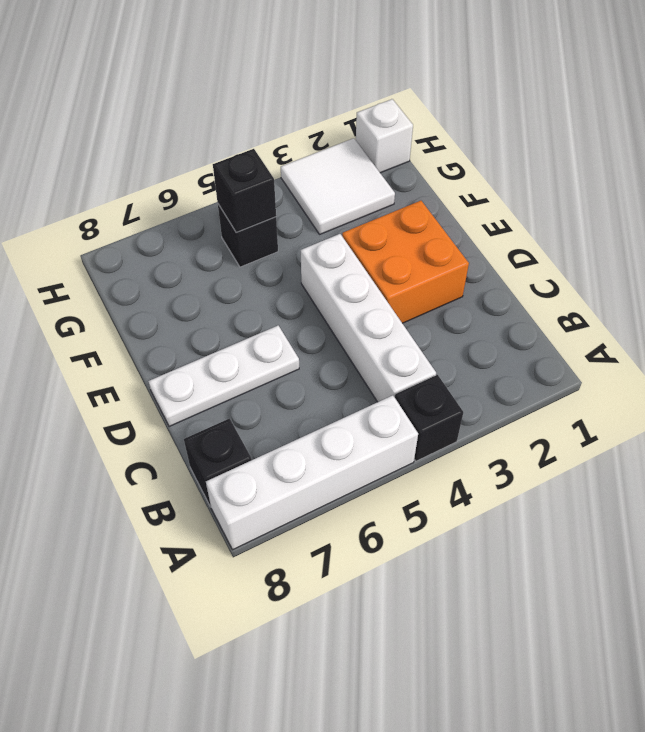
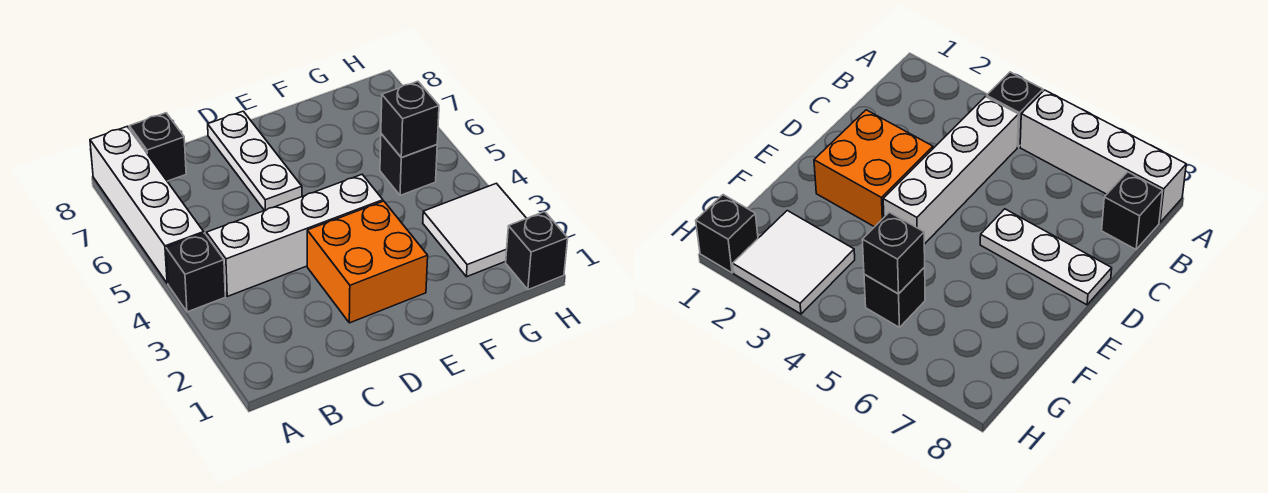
white brick H1 level 1 -> black brick H1 level 1

